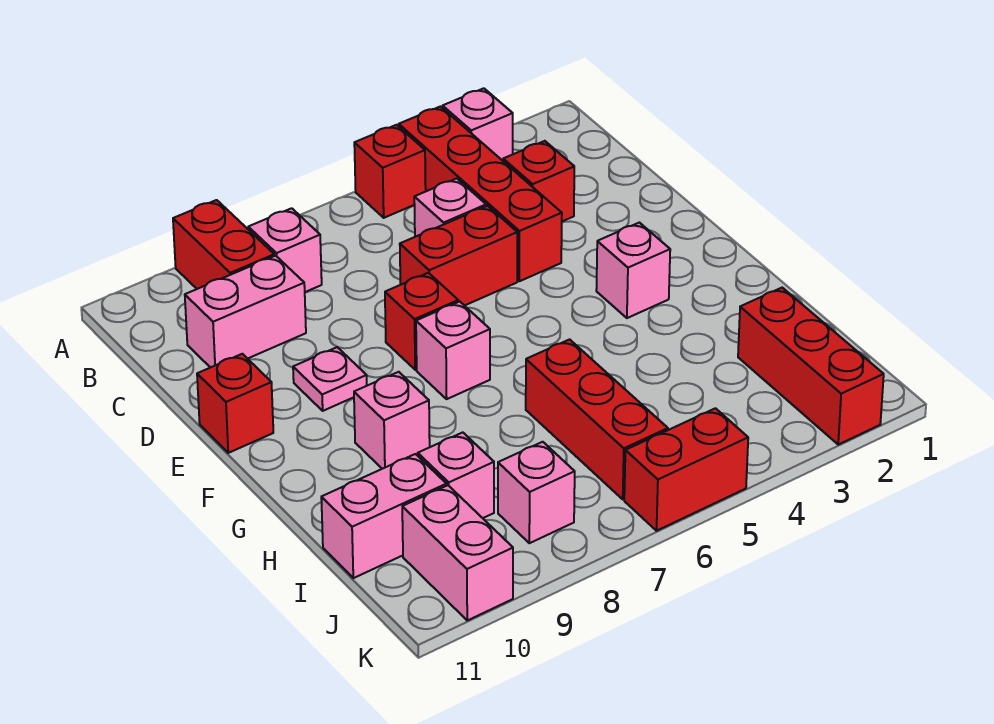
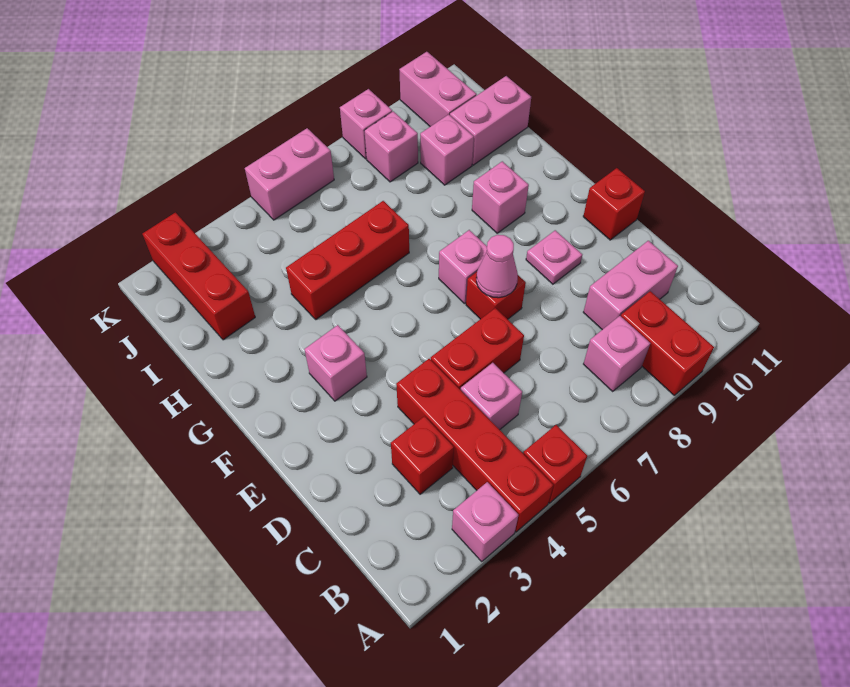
none -> pink cone E7 level 2
red brick H6:J6 level 1 -> red brick H4:H6 level 1
red brick K5:K6 level 1 -> pink brick K5:K6 level 1
none -> pink brick K8 level 1

